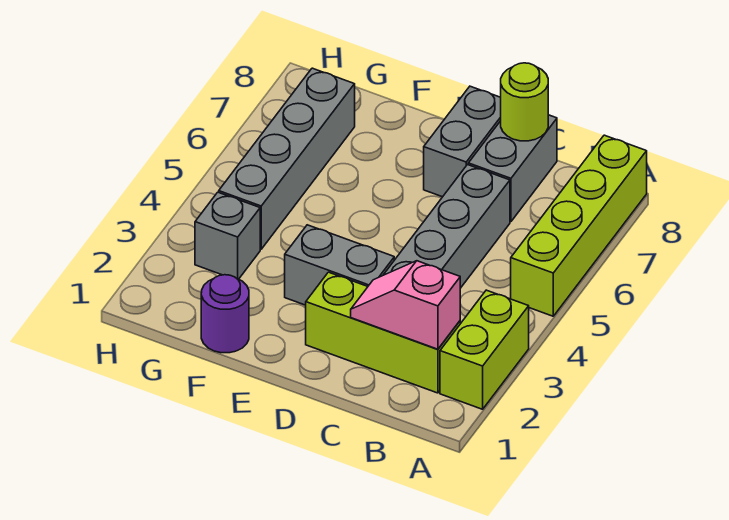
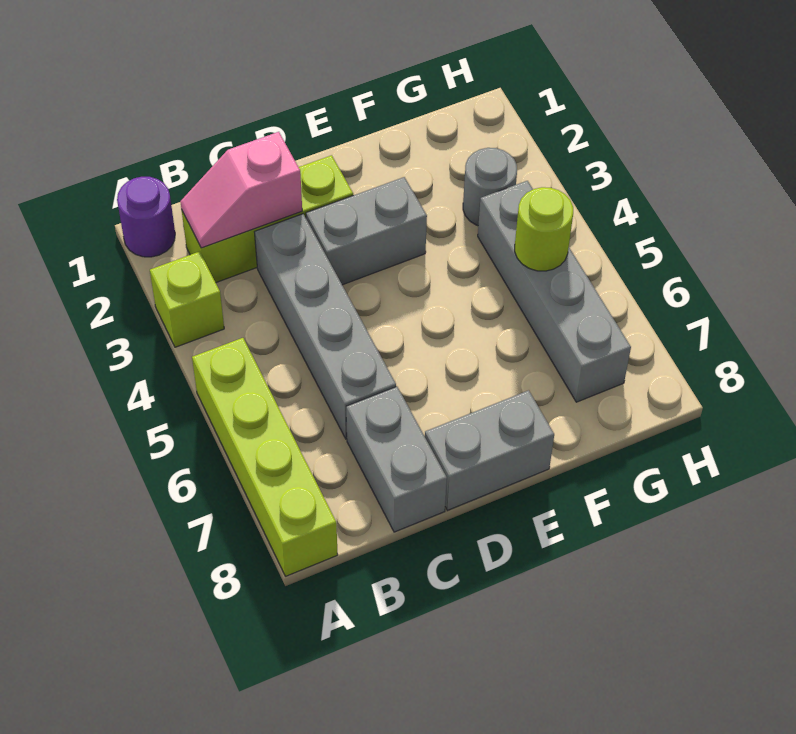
lime brick A2:A3 level 1 -> lime brick A3 level 1
pink slope B2:C2 level 2 top B -> pink slope B2:C2 level 2 top C
lime round brick C8 level 2 -> lime round brick G5 level 2
grey brick D7:D8 level 1 -> grey brick D8:E8 level 1
purple round brick F1 level 1 -> purple round brick A1 level 1
grey brick G3 level 1 -> grey round brick G3 level 1

